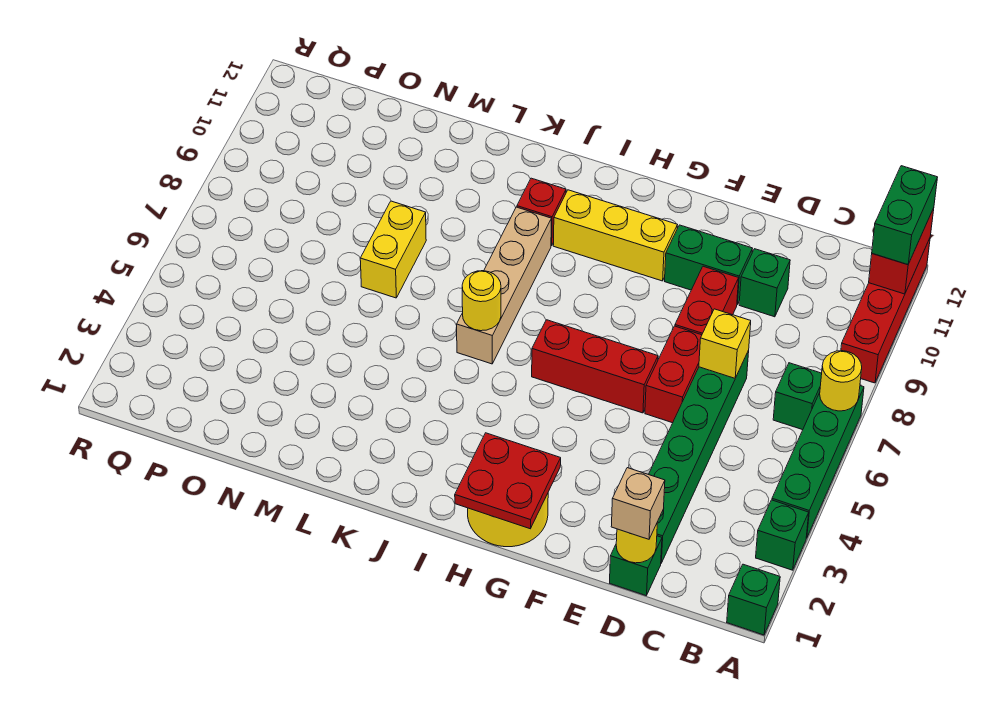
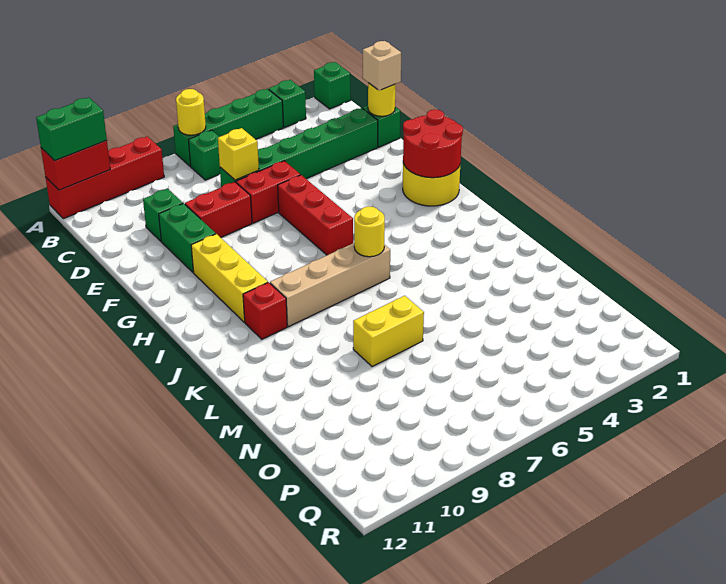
red plate G1:H2 level 2 -> red round brick G1:H2 level 2

